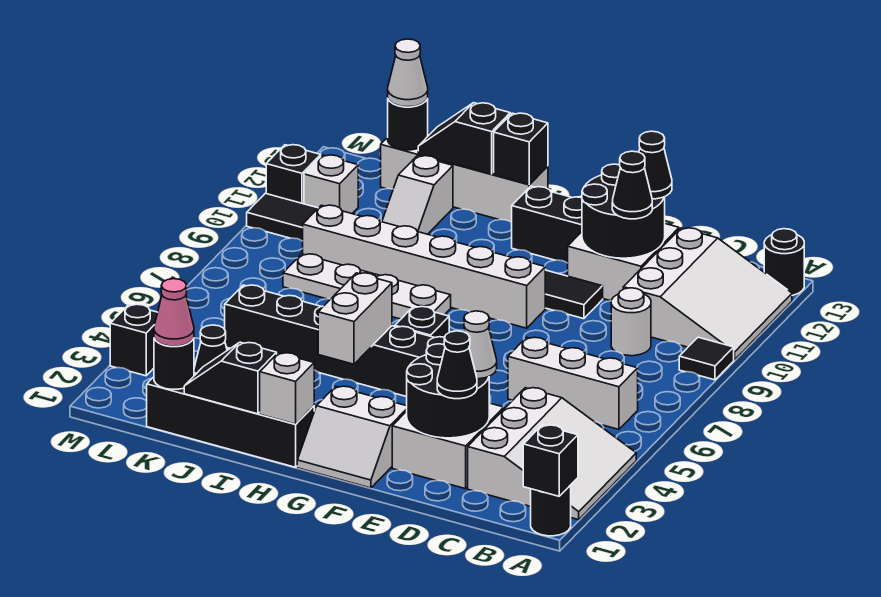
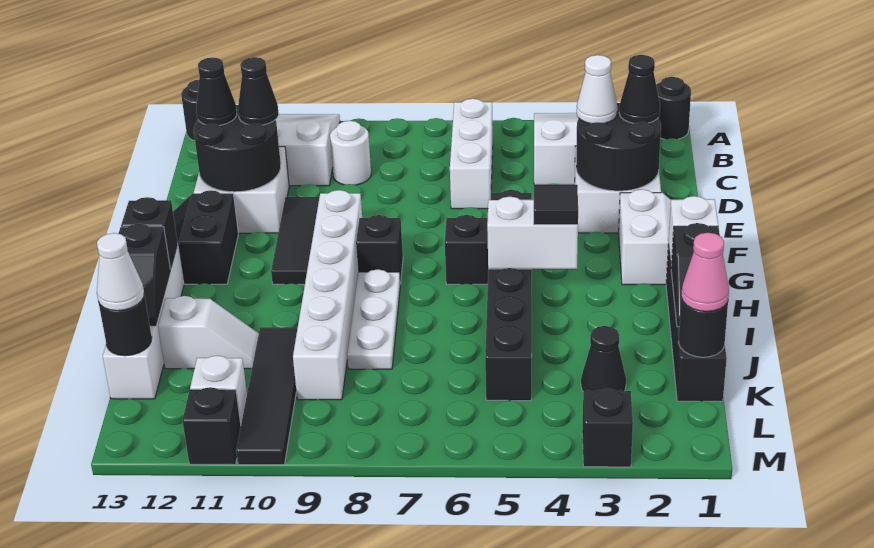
black brick A1 level 2 -> black brick G8 level 1
black tile A9 level 1 -> black tile H4 level 3
white plate H8:K8 level 1 -> white plate H8:J8 level 1

